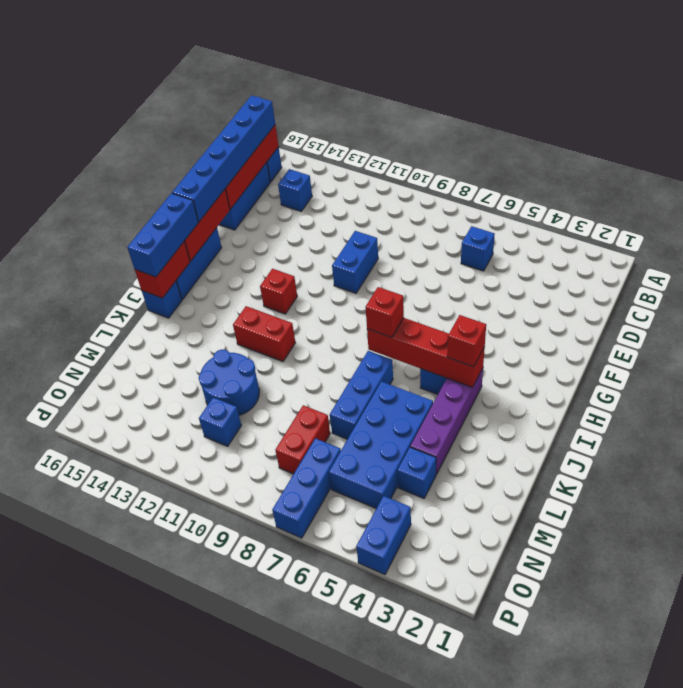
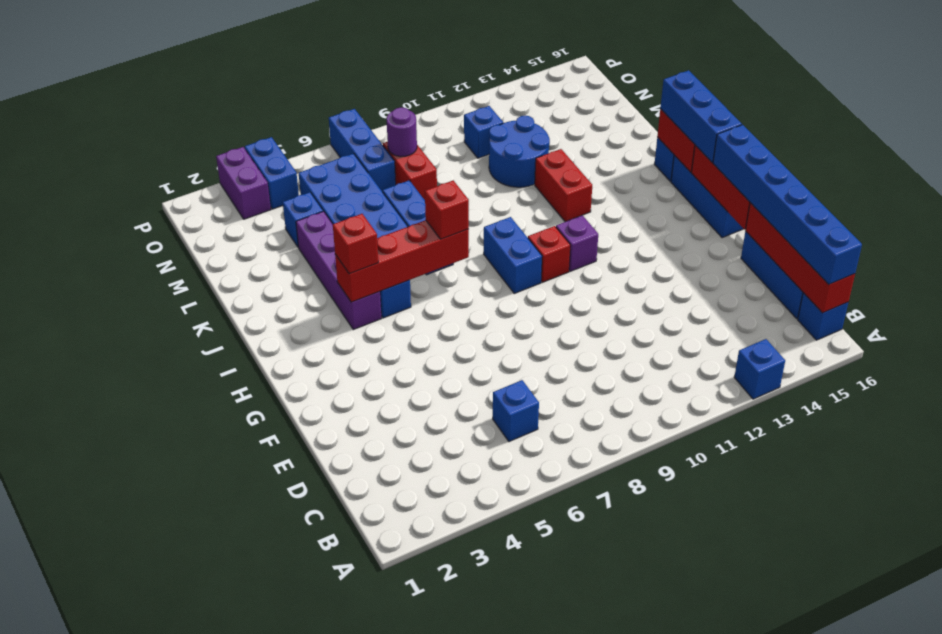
blue brick C14 level 1 -> blue brick A13 level 1
blue brick E10:F10 level 1 -> blue brick H9:I9 level 1
none -> purple brick H11 level 1
red brick H12 level 1 -> red brick H10 level 1
red brick J11:J12 level 1 -> red brick J12:K12 level 1
none -> purple round brick N8 level 2
none -> purple brick O3:P3 level 1

